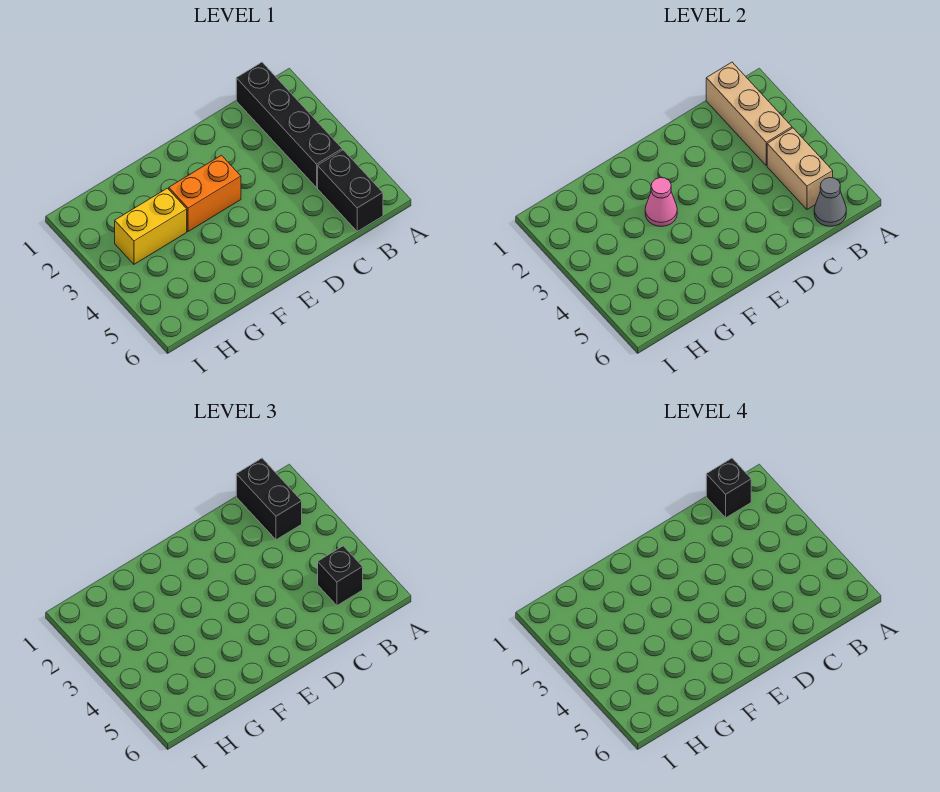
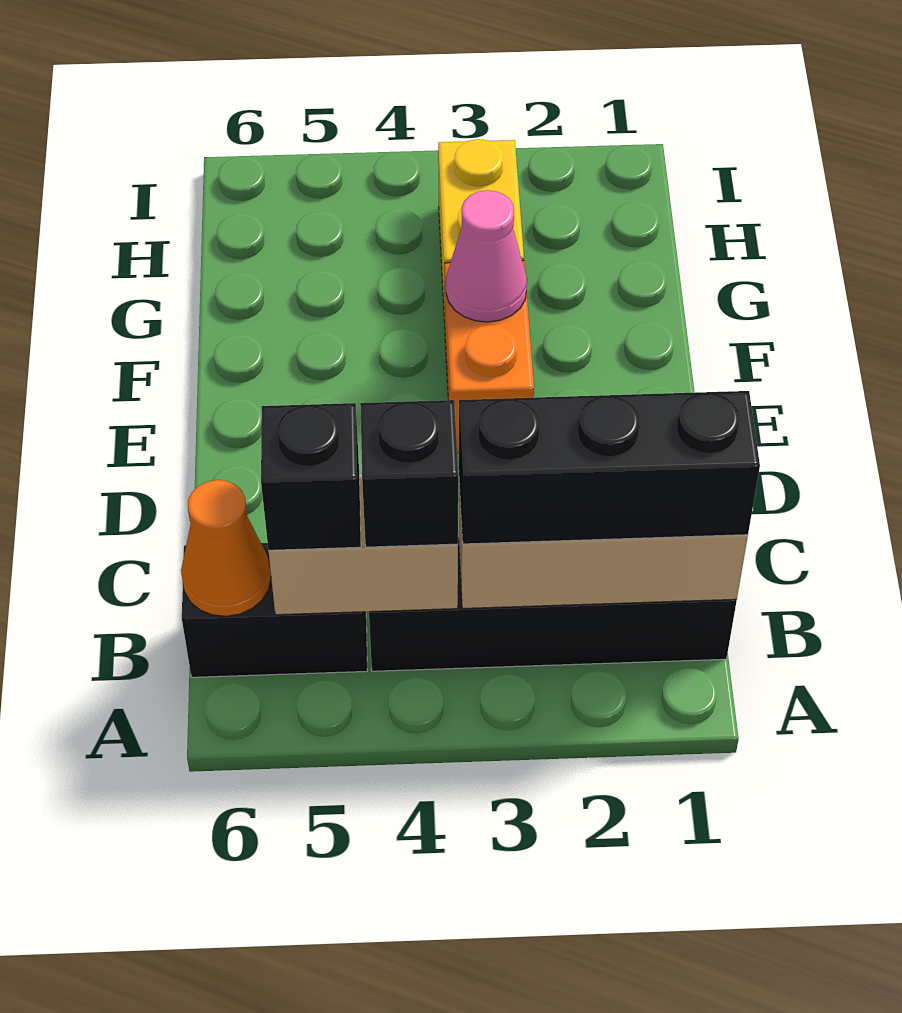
black brick B1:B2 level 3 -> black brick B1:B3 level 3
black brick B1 level 4 -> black brick B4 level 3
grey cone B6 level 2 -> orange cone B6 level 2

